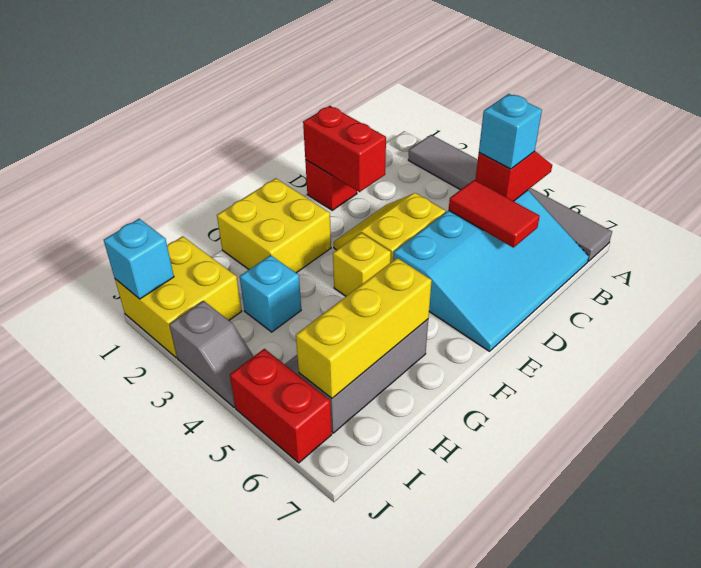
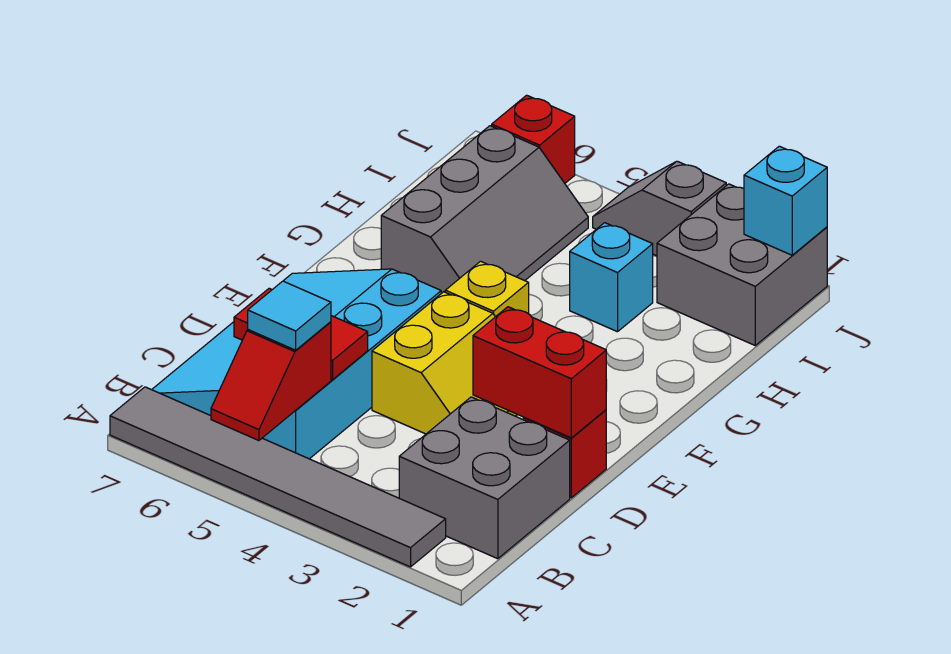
none -> grey brick B1:C2 level 1
cyan brick B5 level 3 -> cyan tile B5 level 3
yellow brick F1:G2 level 1 -> none
yellow brick G6:I6 level 2 -> none
yellow brick I1:J2 level 1 -> grey brick I1:J2 level 1
red brick J5:J6 level 1 -> red brick J6 level 1

